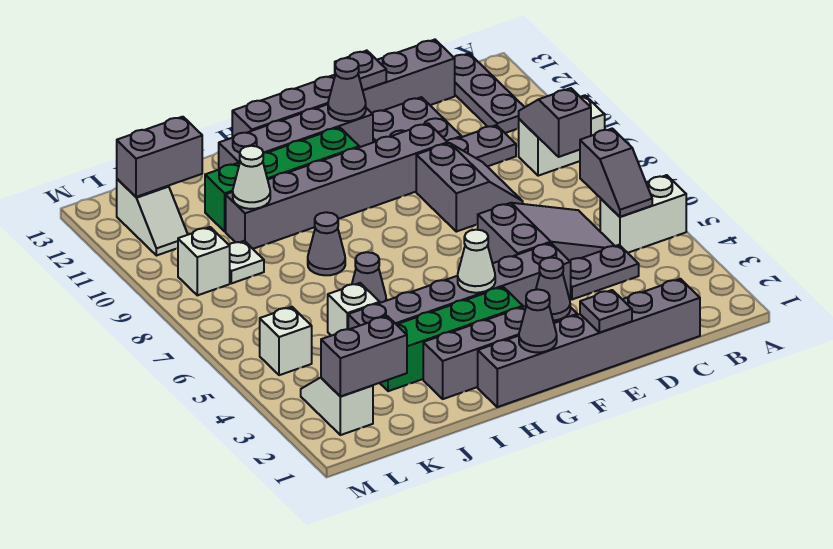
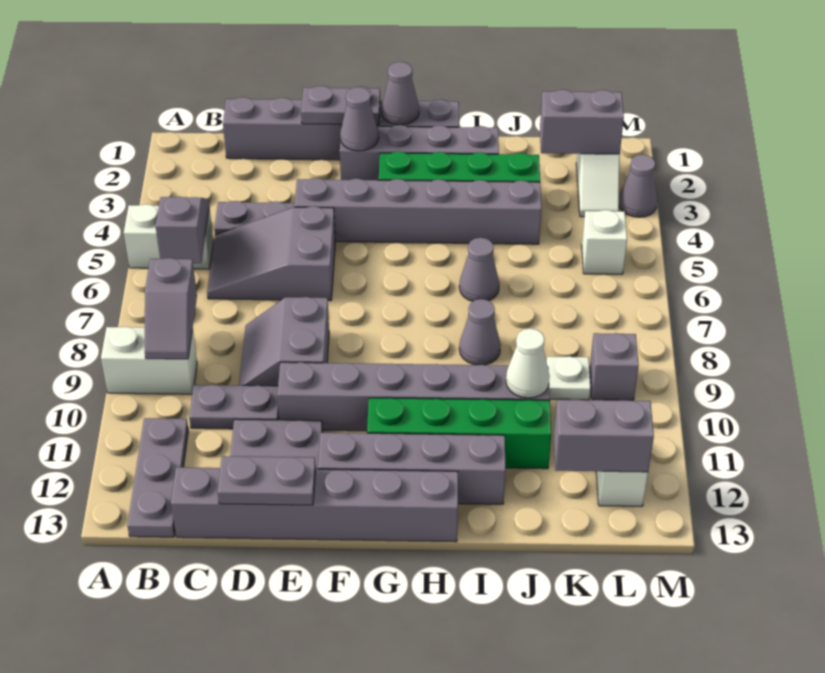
grey plate E1 level 2 -> grey plate E1:F1 level 2
grey plate E13 level 2 -> grey plate D13:E13 level 2
grey cone F12 level 2 -> grey cone M3 level 1
white cone G4 level 2 -> none
white brick J5 level 1 -> none
white brick L9 level 1 -> grey brick L9 level 1

